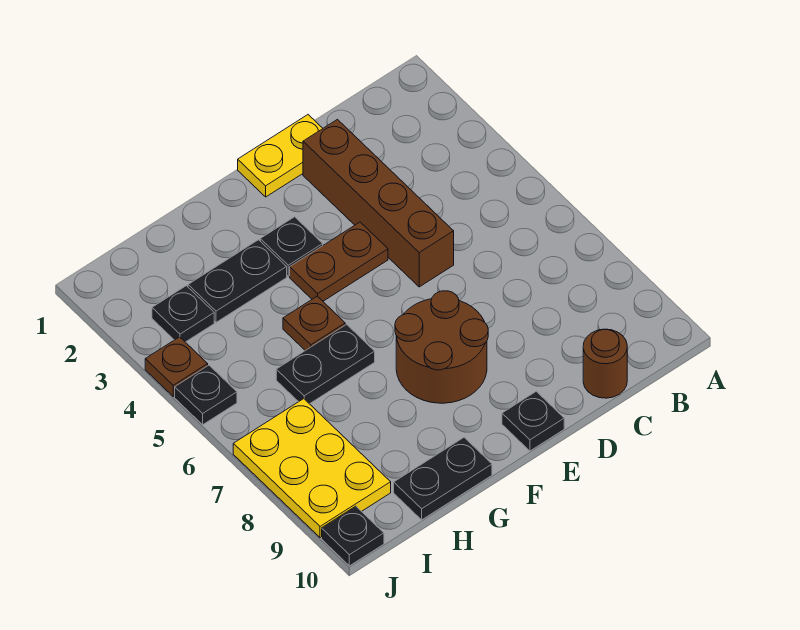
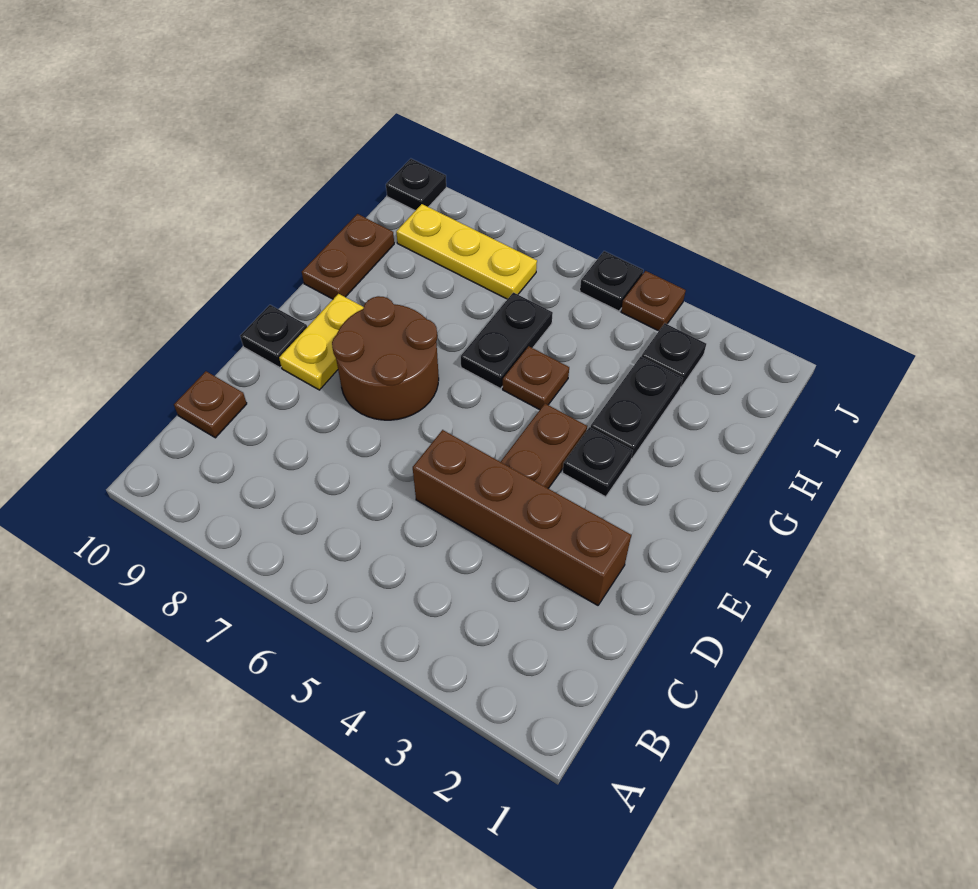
brown round brick C10 level 1 -> brown plate C10 level 1
yellow plate D1:E1 level 1 -> yellow plate E9:F9 level 1
black plate G10:H10 level 1 -> brown plate G10:H10 level 1
yellow plate I7:J9 level 1 -> yellow plate I7:I9 level 1

